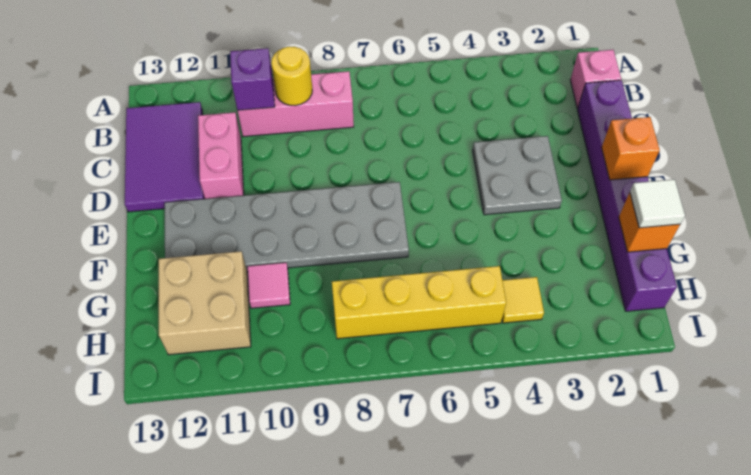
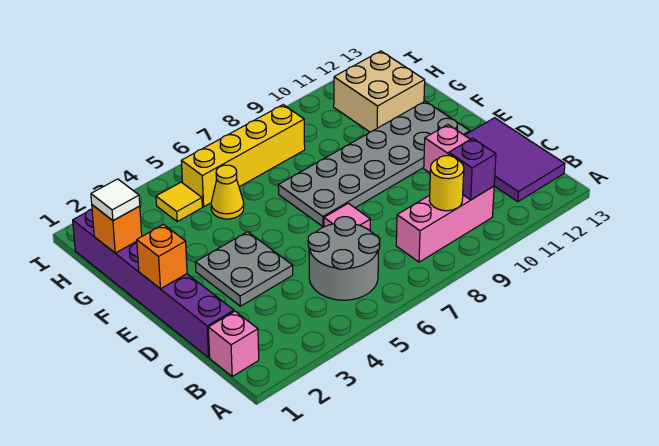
none -> grey round brick B5:C6 level 1
none -> yellow cone G5 level 1
pink tile G10 level 1 -> pink tile D7 level 1

